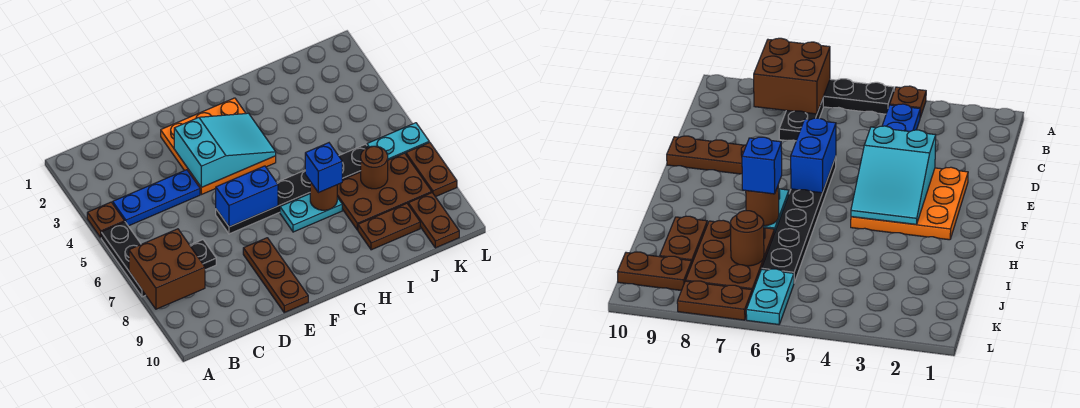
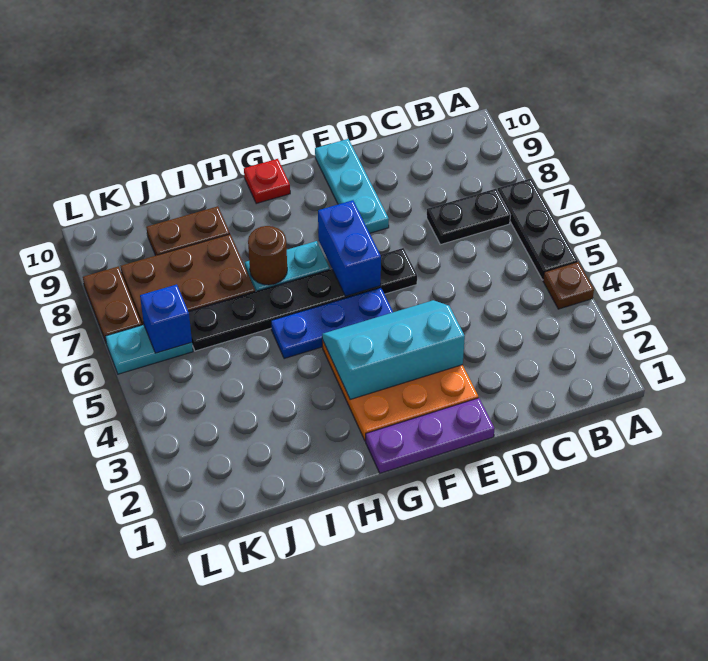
brown brick A7:B8 level 2 -> none
blue plate B4:D4 level 1 -> blue plate F5:H5 level 1
none -> purple plate E1:G1 level 1
cyan slope E3:G4 level 2 top E -> cyan slope E3:G4 level 2 top 3
blue brick E6:F6 level 2 -> blue brick F6:F7 level 2
brown plate E8:E10 level 1 -> cyan plate E8:E10 level 1
none -> red plate G10 level 1
blue brick H7 level 3 -> blue brick K6 level 2
brown round brick J7 level 2 -> none
brown plate K9:K10 level 1 -> none

